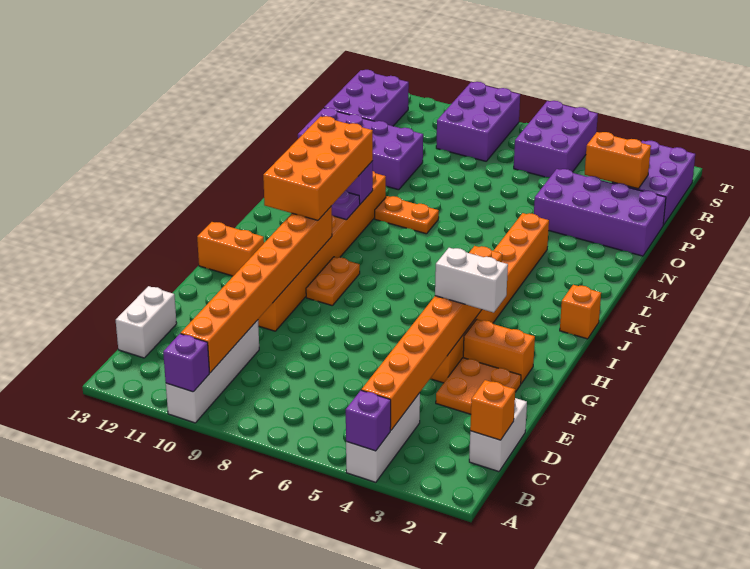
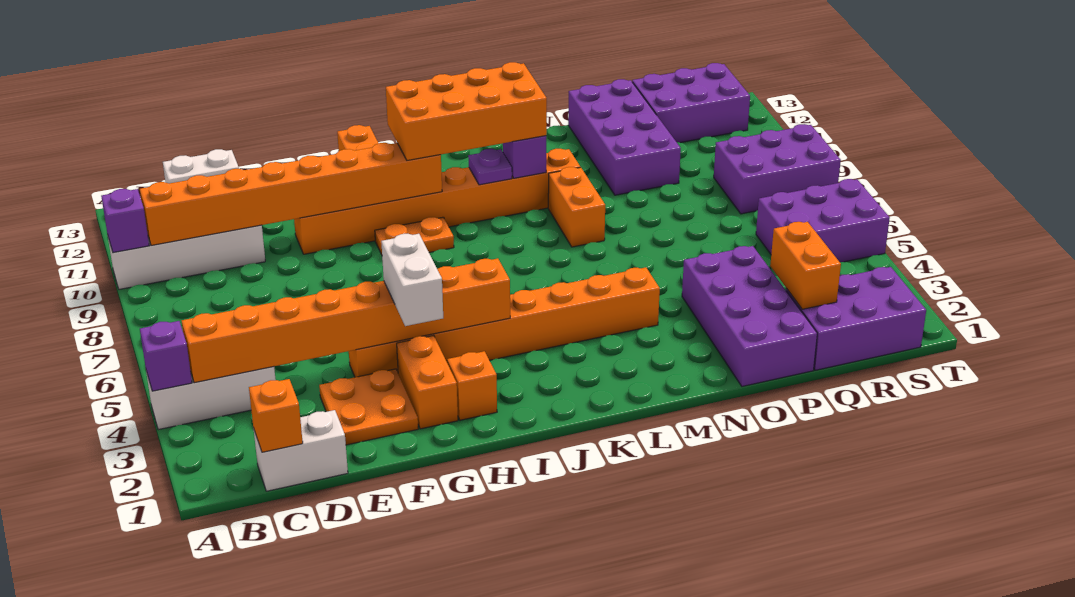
orange brick J1 level 1 -> orange brick H2 level 1
orange plate M8:M9 level 1 -> orange brick M8:M9 level 1

